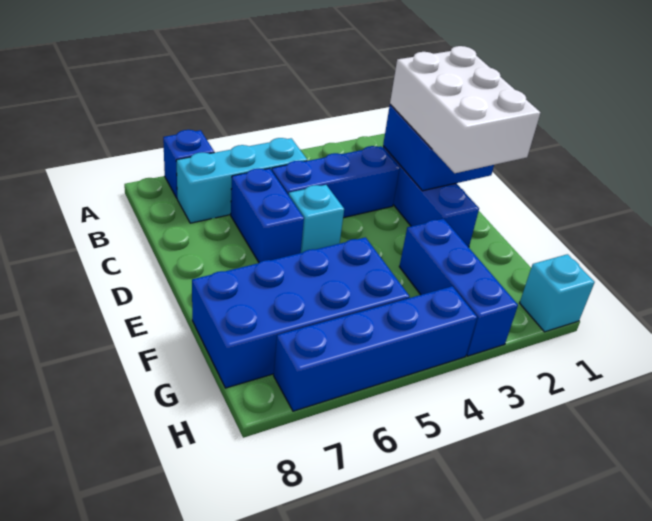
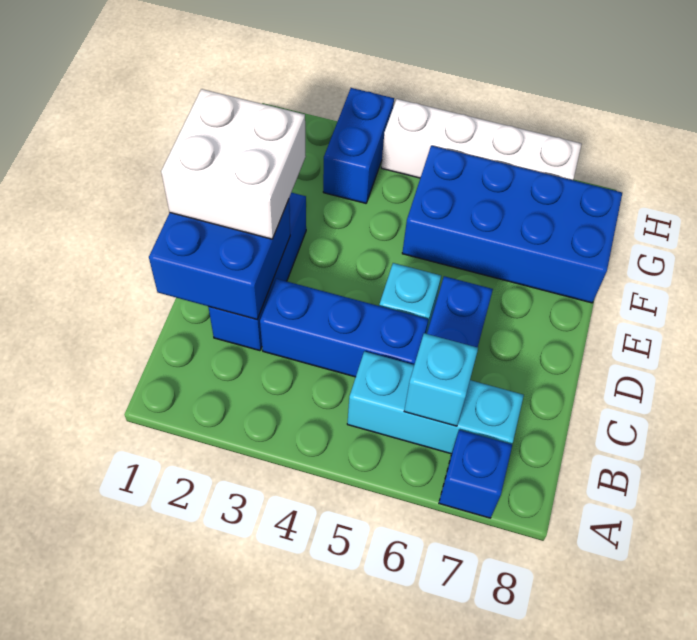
white brick C1:E2 level 3 -> white brick D1:E2 level 3
blue brick F3:H3 level 1 -> blue brick G3:H3 level 1
cyan brick H1 level 1 -> cyan brick B6 level 2
blue brick H4:H7 level 1 -> white brick H4:H7 level 1

